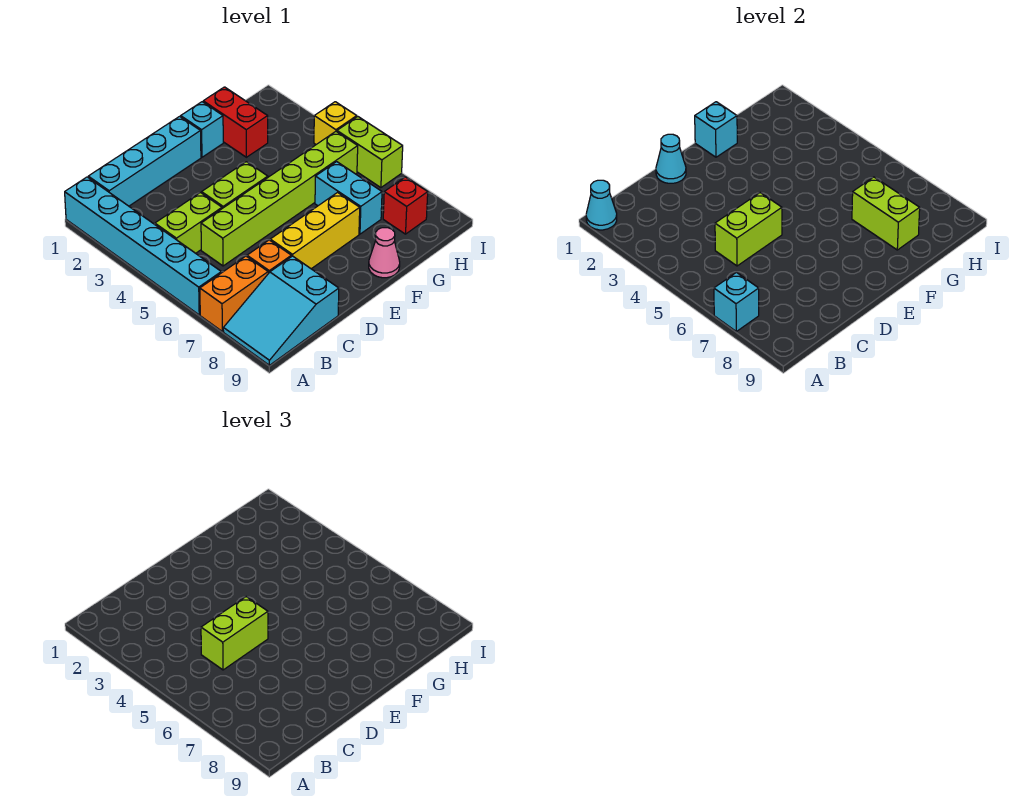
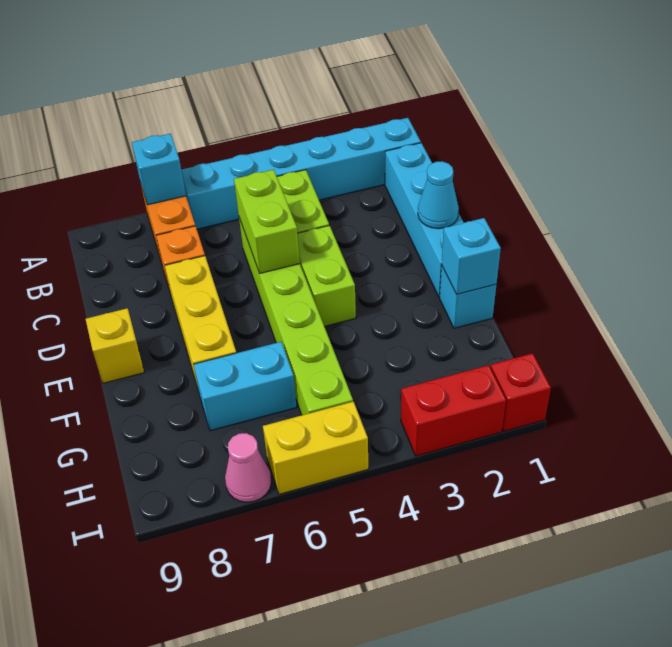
cyan cone A1 level 2 -> none
cyan slope A8:C9 level 1 top C -> none
lime brick C5:D5 level 3 -> none
pink cone F9 level 1 -> pink cone I7 level 1
red brick G1:G2 level 1 -> red brick I2:I3 level 1
lime brick G7:G8 level 2 -> none
red brick H8 level 1 -> red brick I1 level 1
yellow brick I4 level 1 -> yellow brick E9 level 1
lime brick I5:I6 level 1 -> yellow brick I5:I6 level 1

